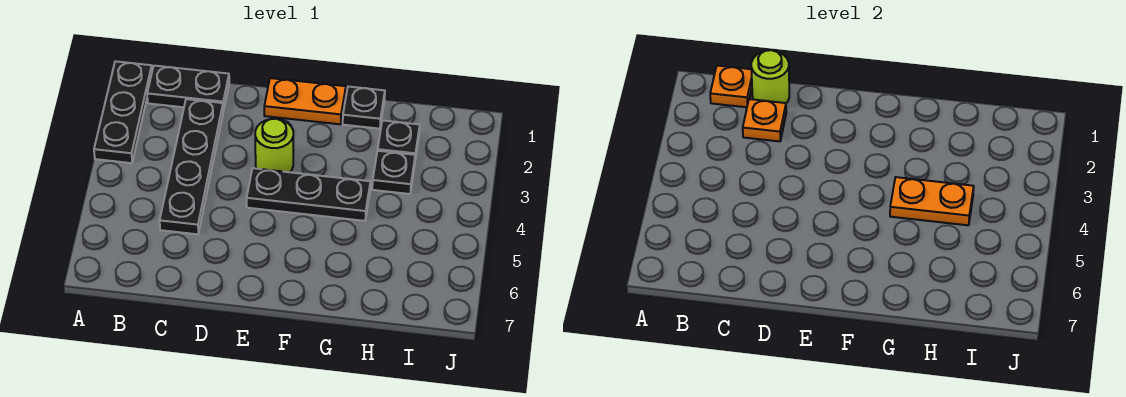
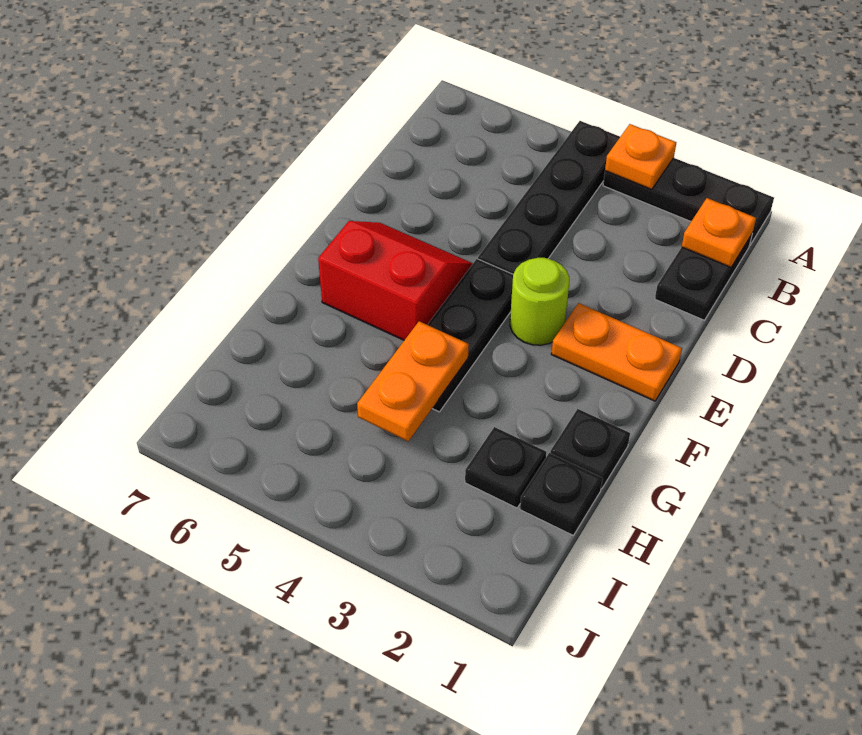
lime round brick C1 level 2 -> none
black plate C2:C5 level 1 -> black plate A4:D4 level 1
orange plate C2 level 2 -> orange plate A3 level 2
orange plate E1:F1 level 1 -> orange plate E1:E2 level 1
none -> red slope E5:F6 level 1 top F
black plate H3 level 1 -> black plate H1 level 1

